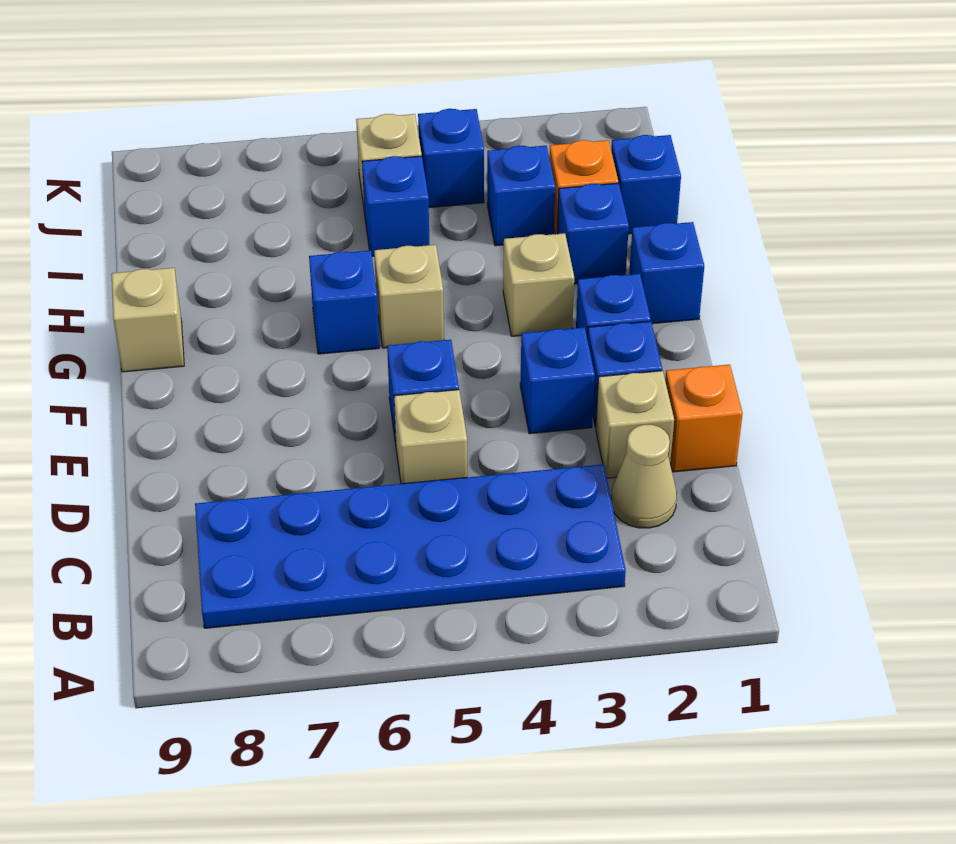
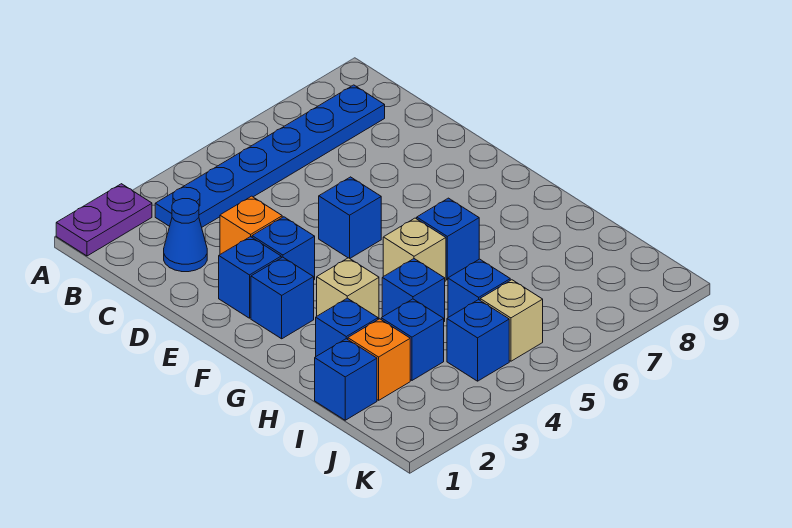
none -> purple plate A1:A2 level 1
blue plate B3:C8 level 1 -> blue plate B3:B8 level 1
tan cone C2 level 1 -> blue cone C2 level 1
orange brick D1 level 1 -> orange brick D3 level 1
tan brick D2 level 1 -> none
tan brick D5 level 1 -> none
blue brick G1 level 1 -> blue brick H4 level 1
tan brick G9 level 1 -> none

